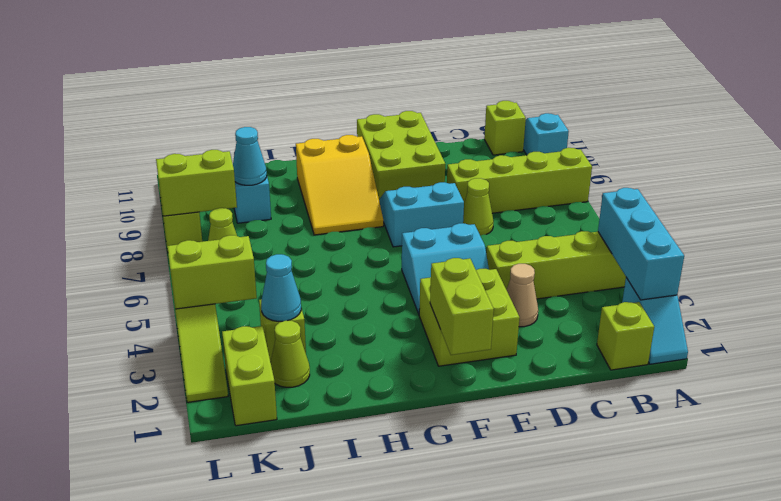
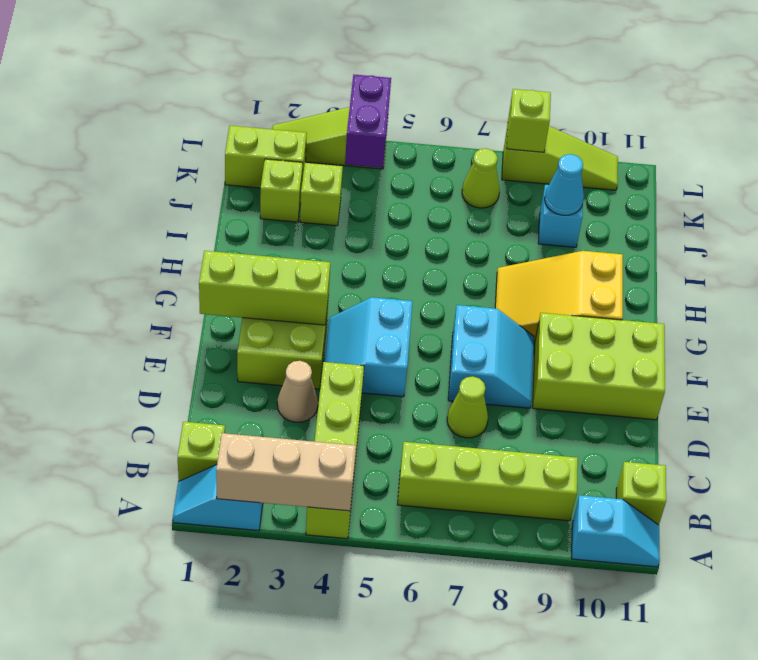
cyan brick A2:A4 level 2 -> tan brick A2:A4 level 2
lime brick A8:D8 level 1 -> lime brick B6:B9 level 1
lime brick F1:F2 level 2 -> lime brick F1:F3 level 2
lime cone J2 level 1 -> lime brick J2 level 1
cyan cone J3 level 2 -> none
lime brick K4:L4 level 2 -> purple brick K4:L4 level 2
lime brick K8:L8 level 2 -> lime brick L8 level 2

